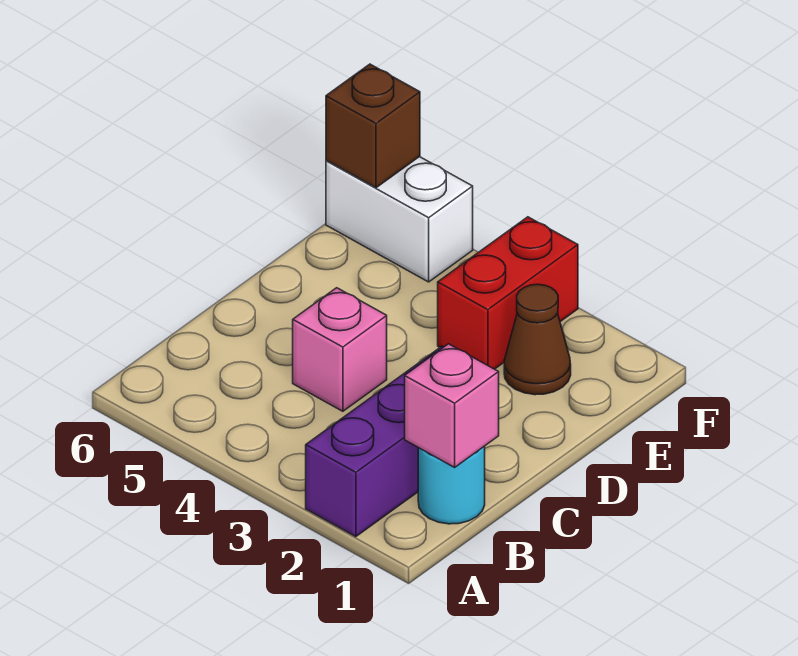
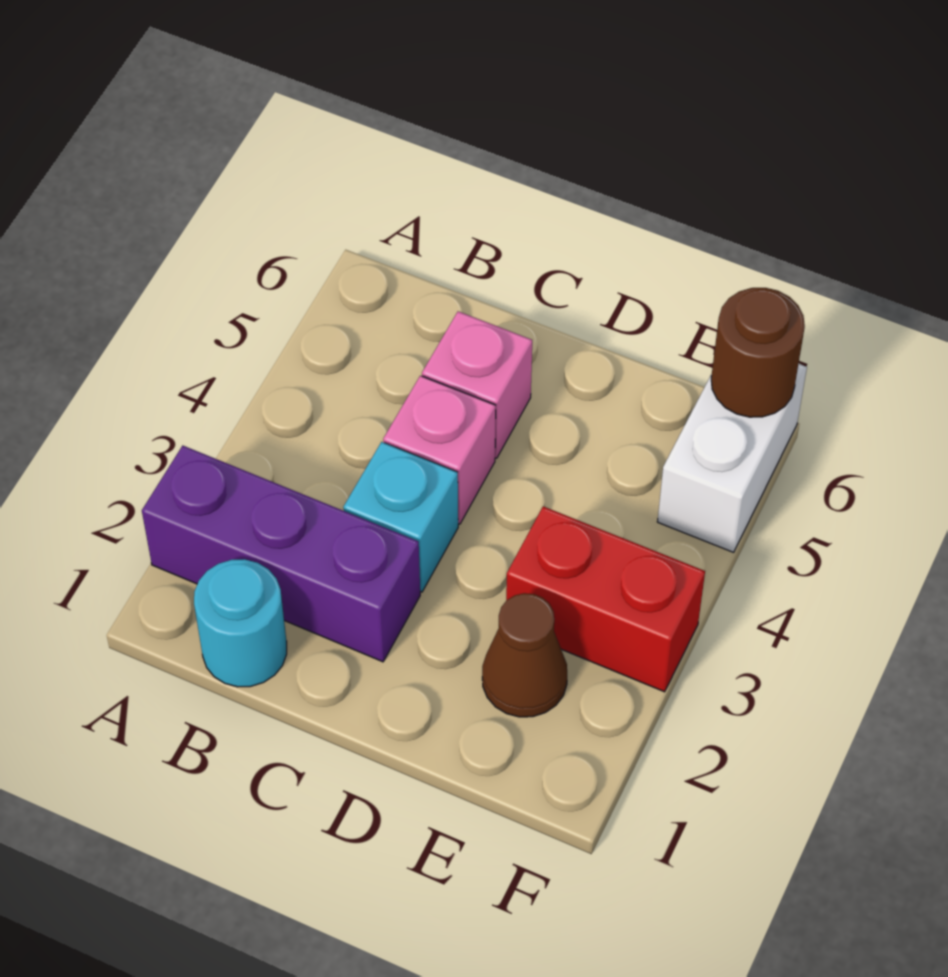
pink brick B1 level 2 -> pink brick C5 level 1
none -> cyan brick C3 level 1
brown brick F6 level 2 -> brown round brick F6 level 2

